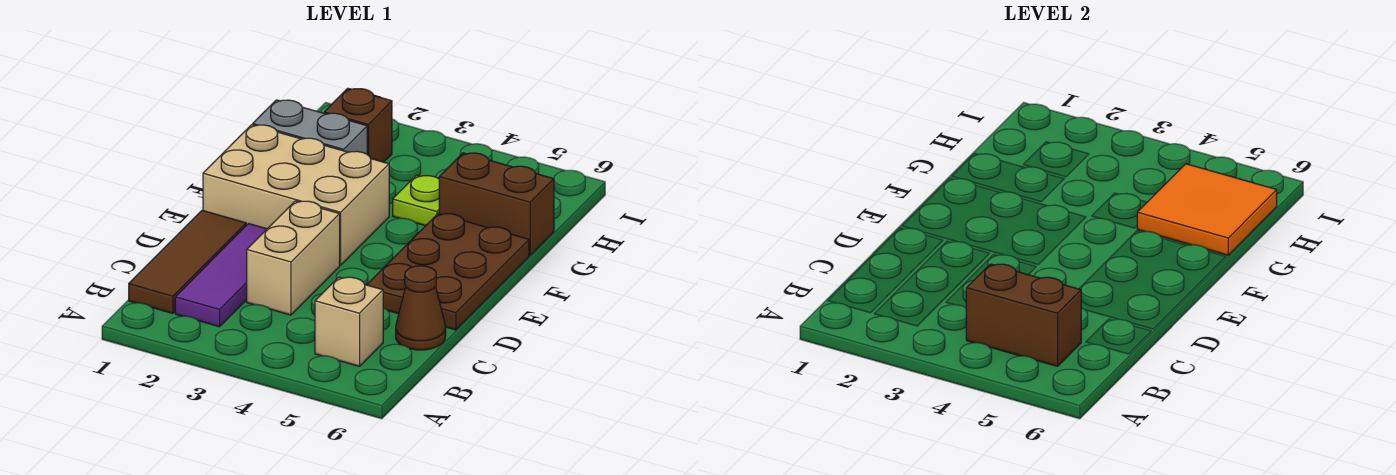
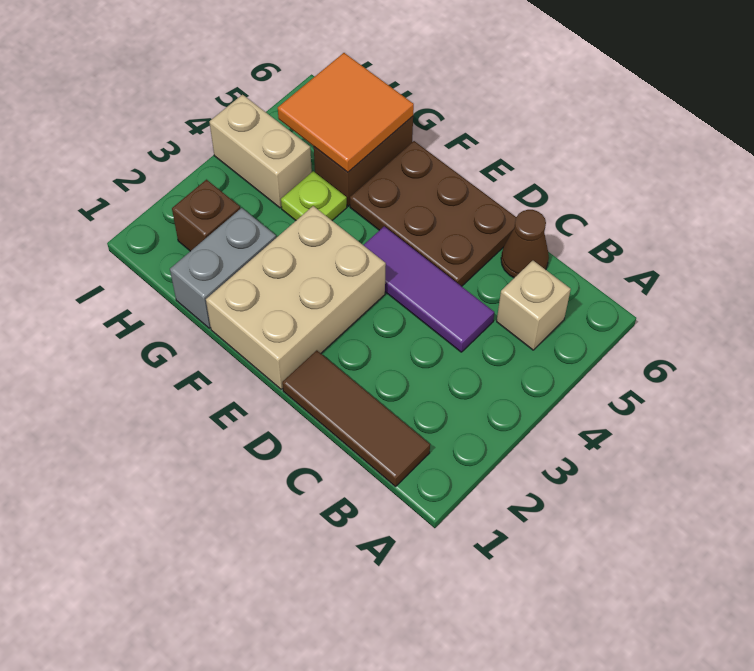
purple tile B2:D2 level 1 -> purple tile C4:E4 level 1
brown brick B4:B5 level 2 -> none
tan brick C3:D3 level 1 -> tan brick H4:I4 level 1

